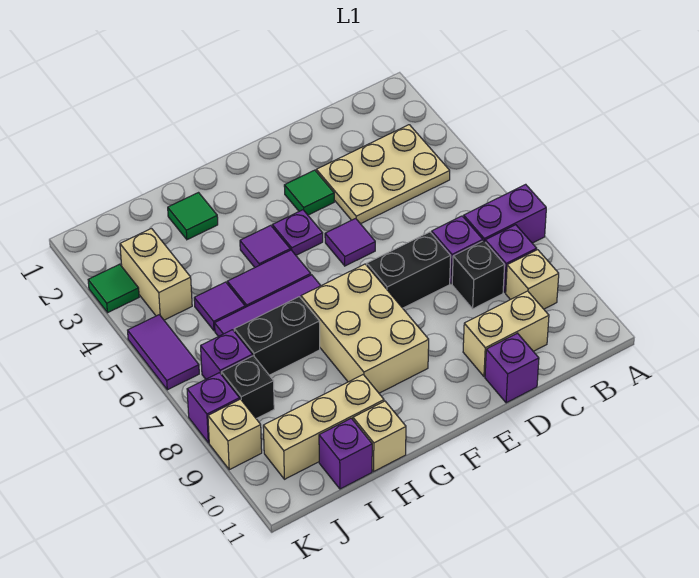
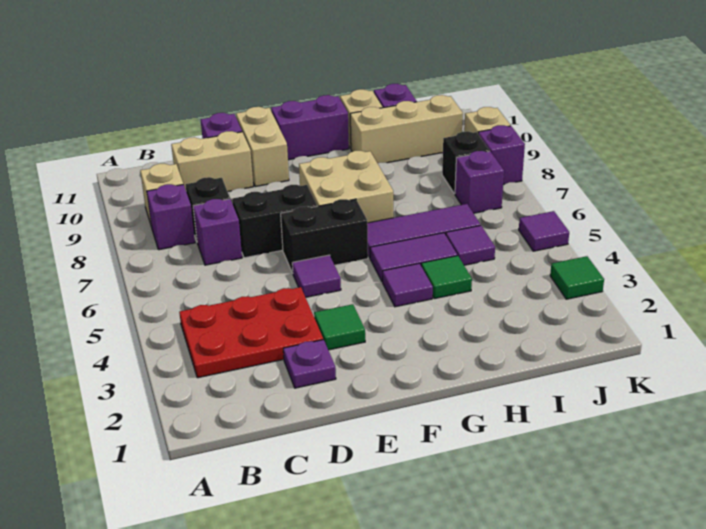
purple brick A7:B7 level 1 -> purple brick F11:G11 level 1
tan plate B3:D4 level 1 -> red plate B3:D4 level 1
purple plate F4 level 1 -> purple plate D2 level 1
tan brick F7:G9 level 1 -> tan brick F7:G8 level 1
green tile H2 level 1 -> green tile H4 level 1
black brick H7:I7 level 1 -> black brick E6:F6 level 1
tan brick J3:J4 level 1 -> tan brick E10:E11 level 1
purple tile K5:K6 level 1 -> purple tile K5 level 1

